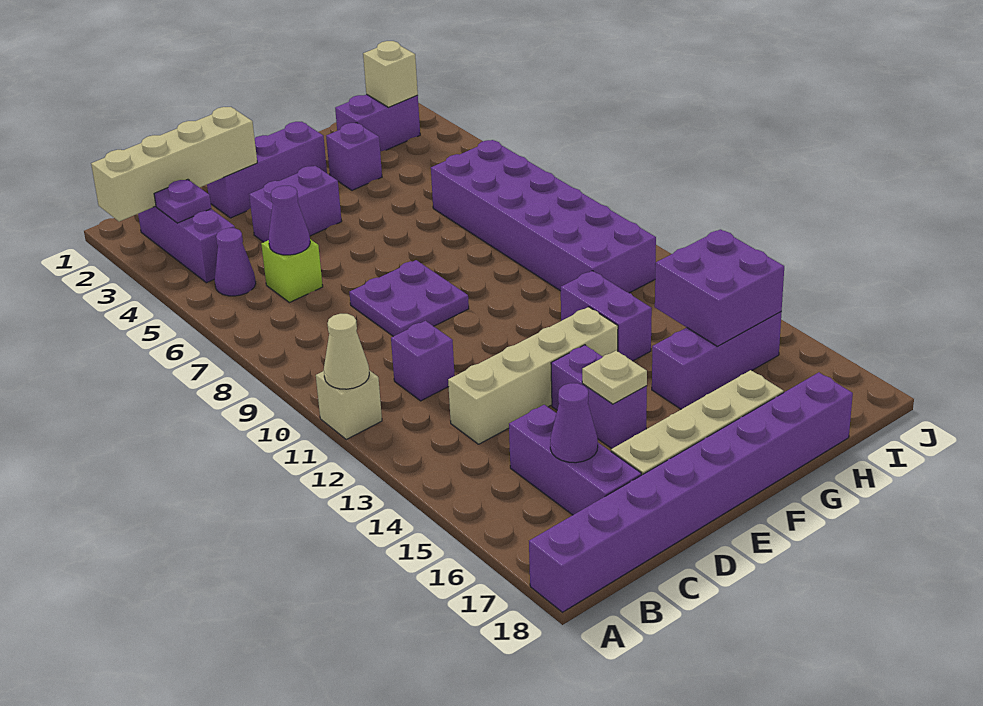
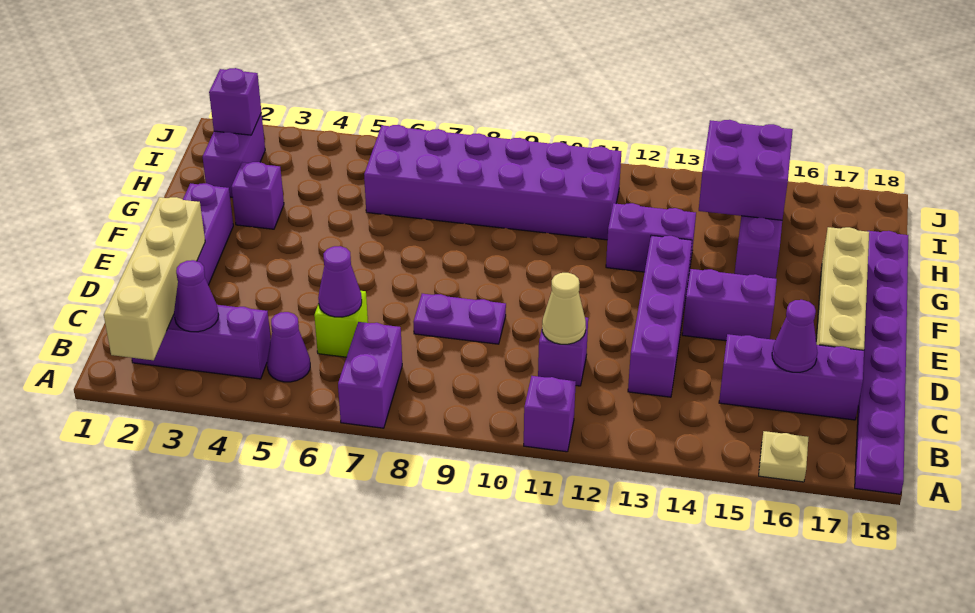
tan brick A11 level 1 -> purple brick A11 level 1
tan cone A11 level 2 -> tan cone C11 level 2
purple brick A18:H18 level 1 -> purple plate A18:H18 level 1
purple plate B3 level 2 -> purple cone B3 level 2
tan brick C13:F13 level 1 -> purple brick C13:F13 level 1
purple brick D4:E4 level 1 -> purple brick A7:B7 level 1
purple plate D8:E9 level 1 -> purple plate D8:D9 level 1
tan plate E15 level 2 -> tan plate A16 level 1
tan brick I2 level 2 -> purple brick I2 level 2

